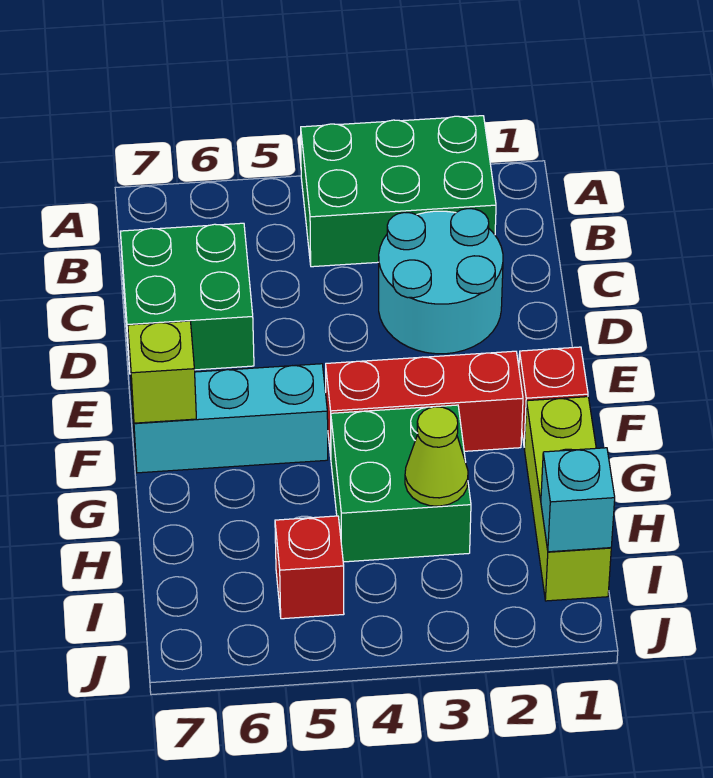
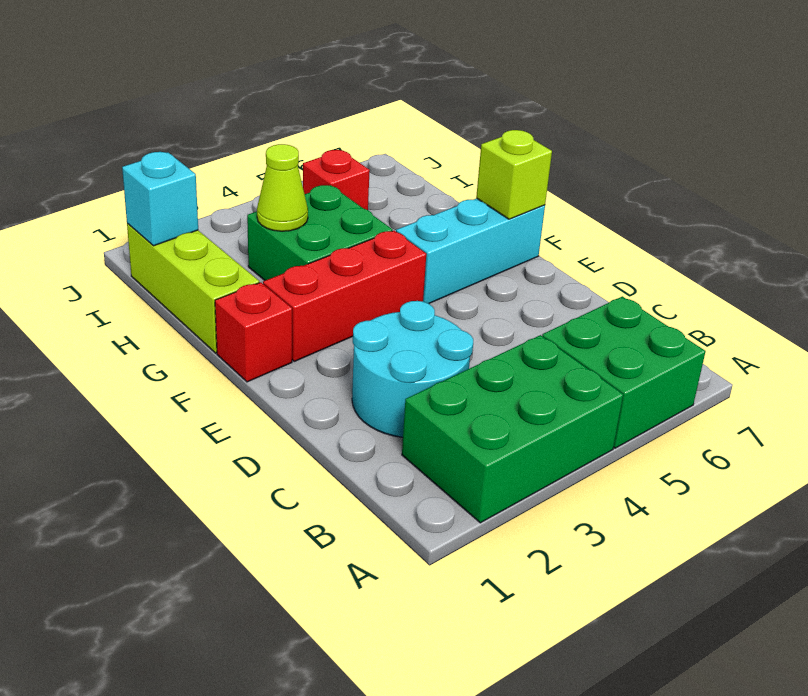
green brick C6:D7 level 1 -> green brick A5:B6 level 1

